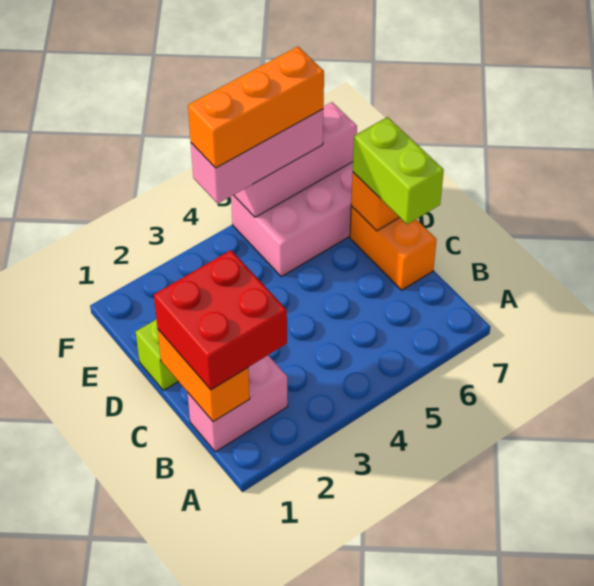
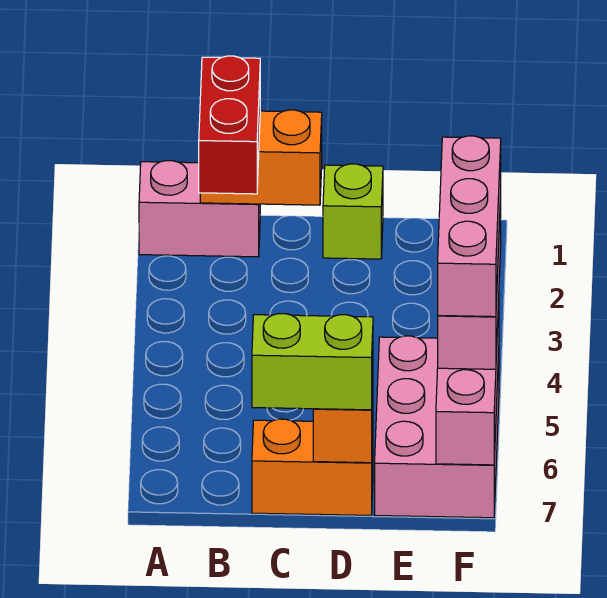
pink brick B1:B2 level 1 -> pink brick A1:B1 level 1
red brick B1:C2 level 3 -> red brick B1:B2 level 3
orange brick F4:F6 level 4 -> pink brick F4:F6 level 4

